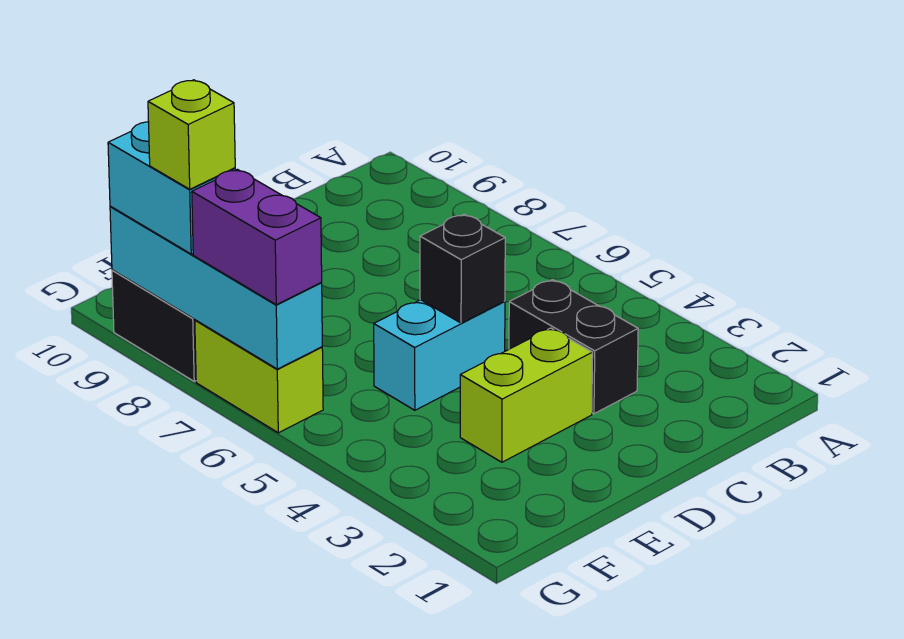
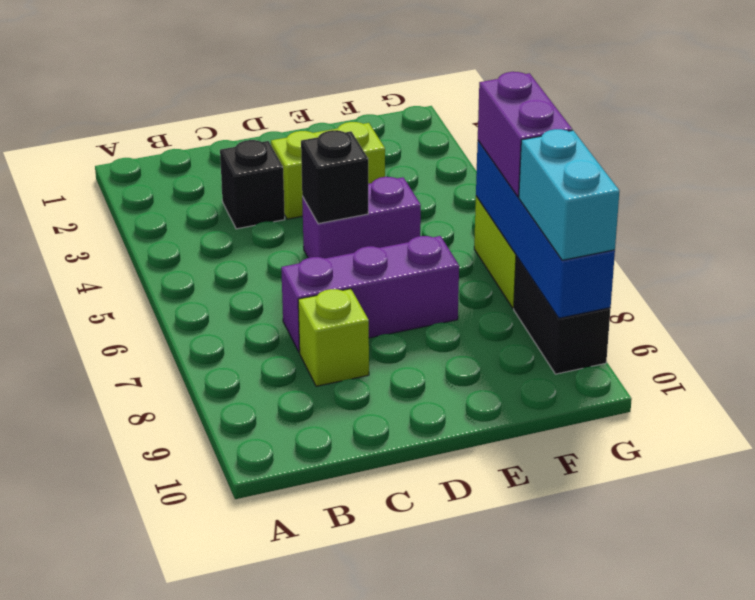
black brick C3:C4 level 1 -> black brick C3 level 1
none -> purple brick C7:E7 level 1
cyan brick D5:E5 level 1 -> purple brick D5:E5 level 1
cyan brick G6:G9 level 2 -> blue brick G6:G9 level 2
lime brick G8 level 4 -> lime brick C8 level 1

